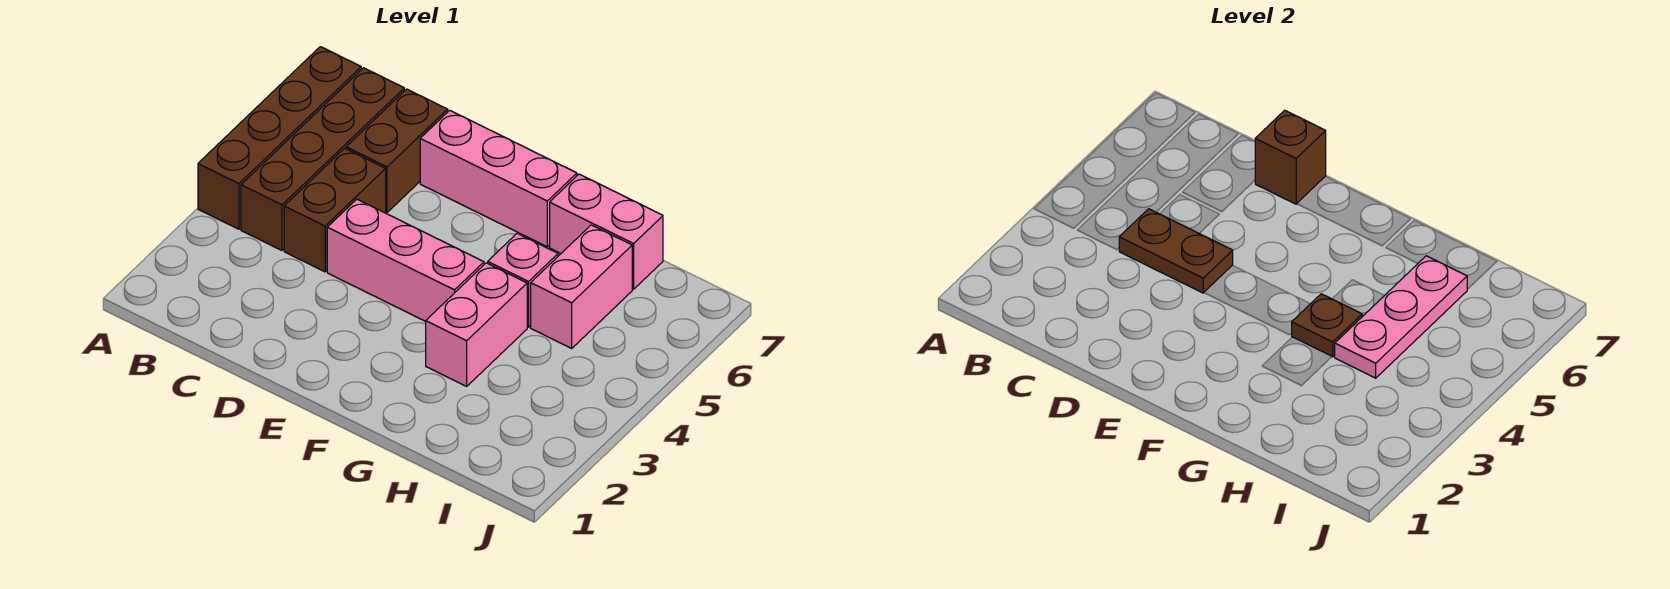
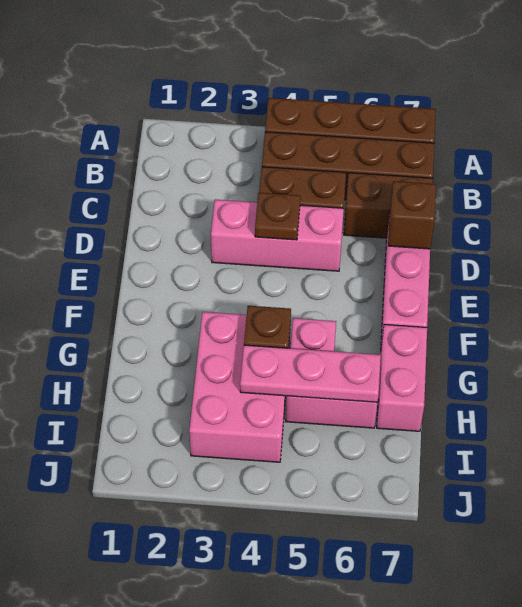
brown plate C4:D4 level 2 -> brown plate D4 level 2
pink brick D4:F4 level 1 -> pink brick D3:D5 level 1
pink brick G3:G4 level 1 -> pink brick G3:I4 level 1

